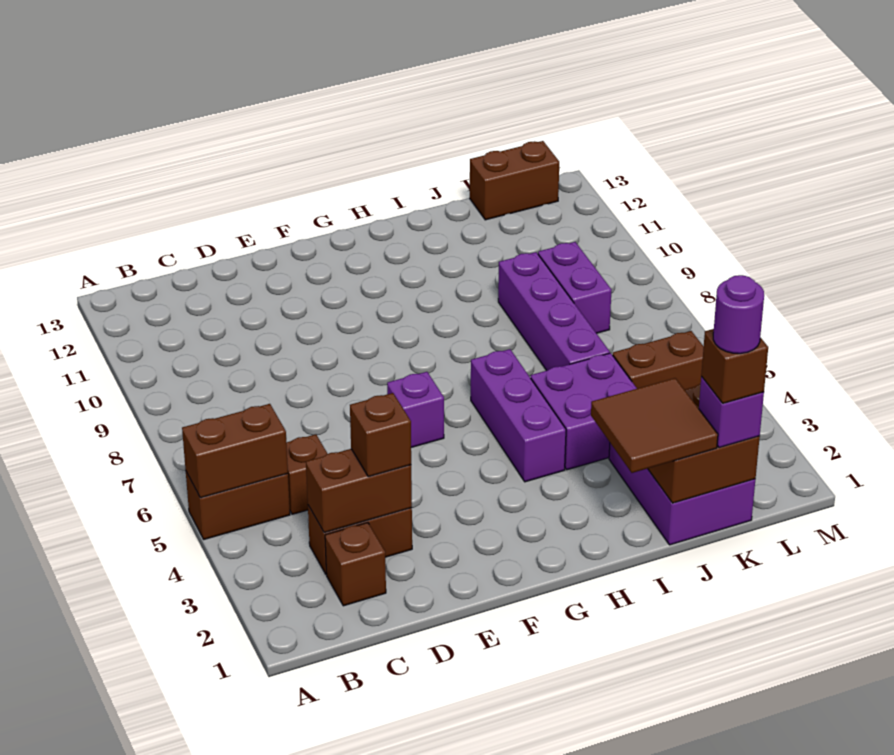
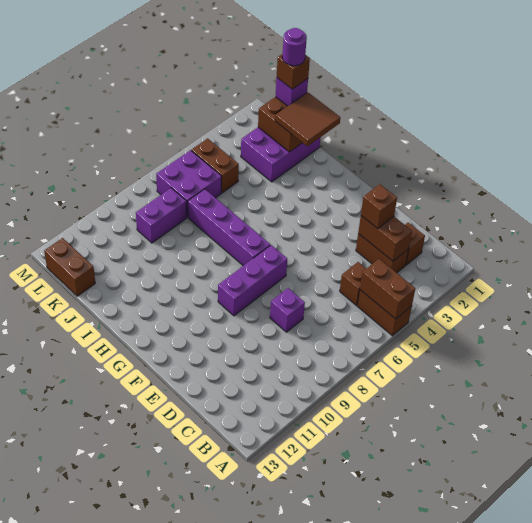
purple brick F6 level 1 -> purple brick D8 level 1
purple brick H4:H6 level 1 -> purple brick F7:F9 level 1
purple brick I4:J5 level 1 -> purple brick K6:L7 level 1
purple brick J6:J9 level 1 -> purple brick G7:J7 level 1

